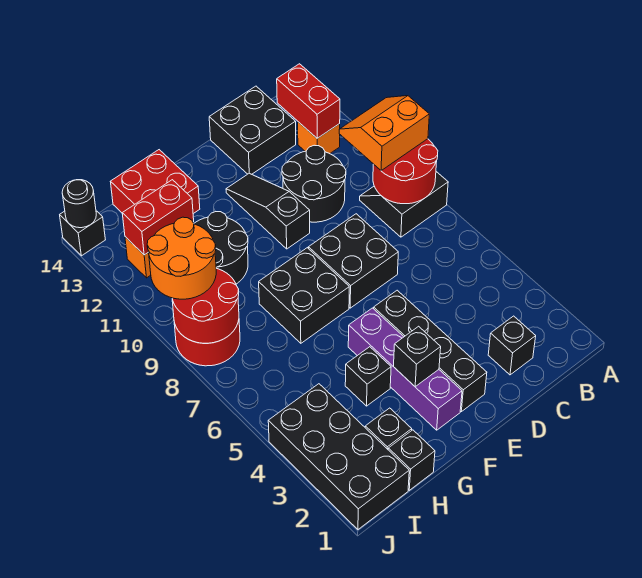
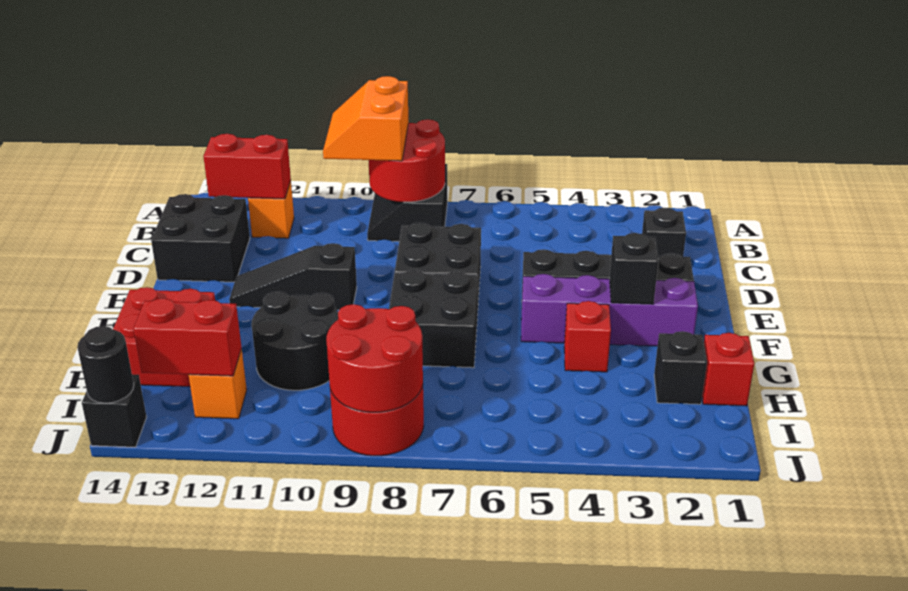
black round brick C10:D11 level 1 -> none
black brick G4 level 1 -> red brick G4 level 1
black brick H1 level 1 -> red brick H1 level 1
red brick H12:I12 level 2 -> red brick I12:I13 level 2
black brick I1:J4 level 1 -> none
orange round brick I9:J10 level 3 -> none

